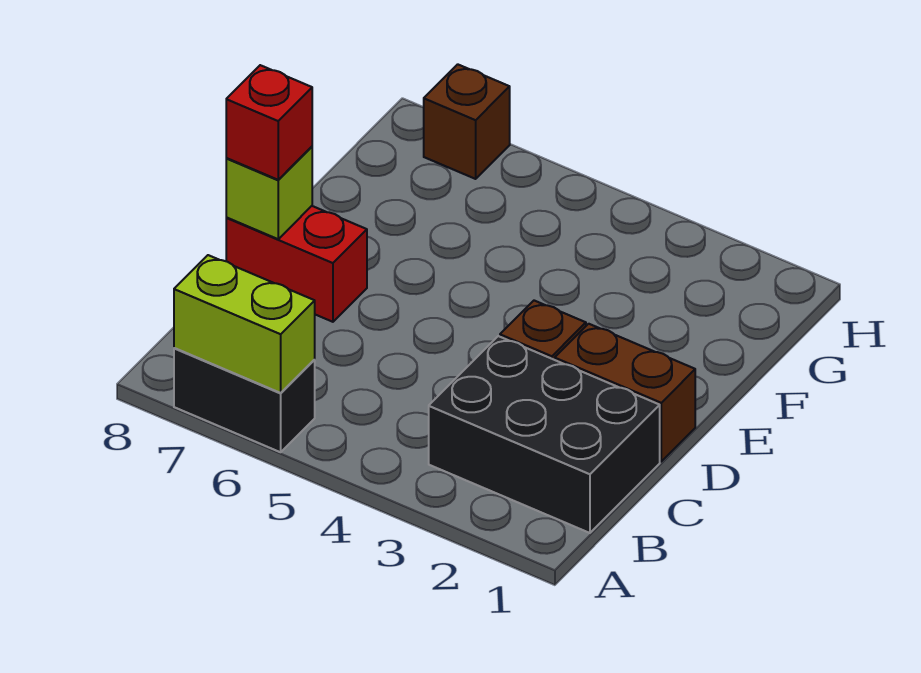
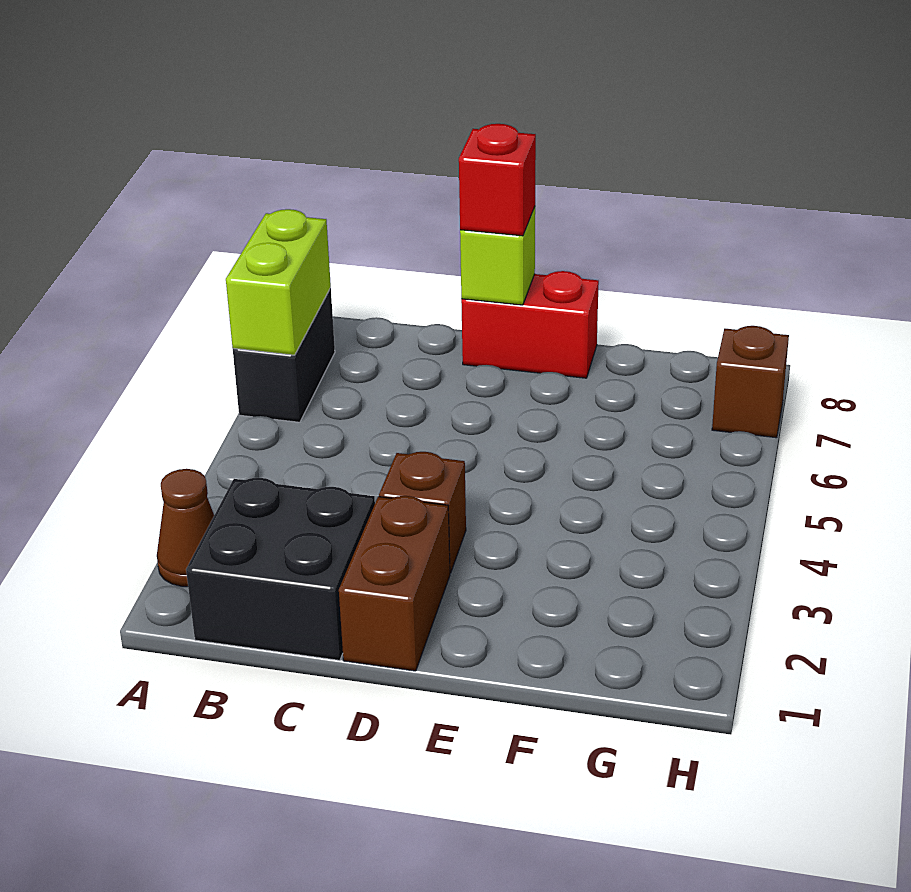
none -> brown cone A2 level 1
black brick B1:C3 level 1 -> black brick B1:C2 level 1
red brick D7:D8 level 1 -> red brick D8:E8 level 1

